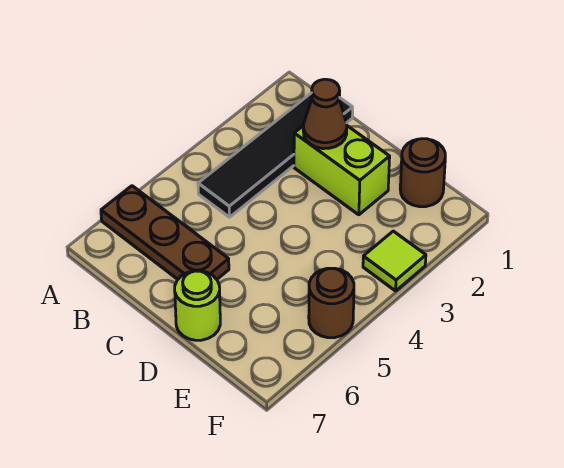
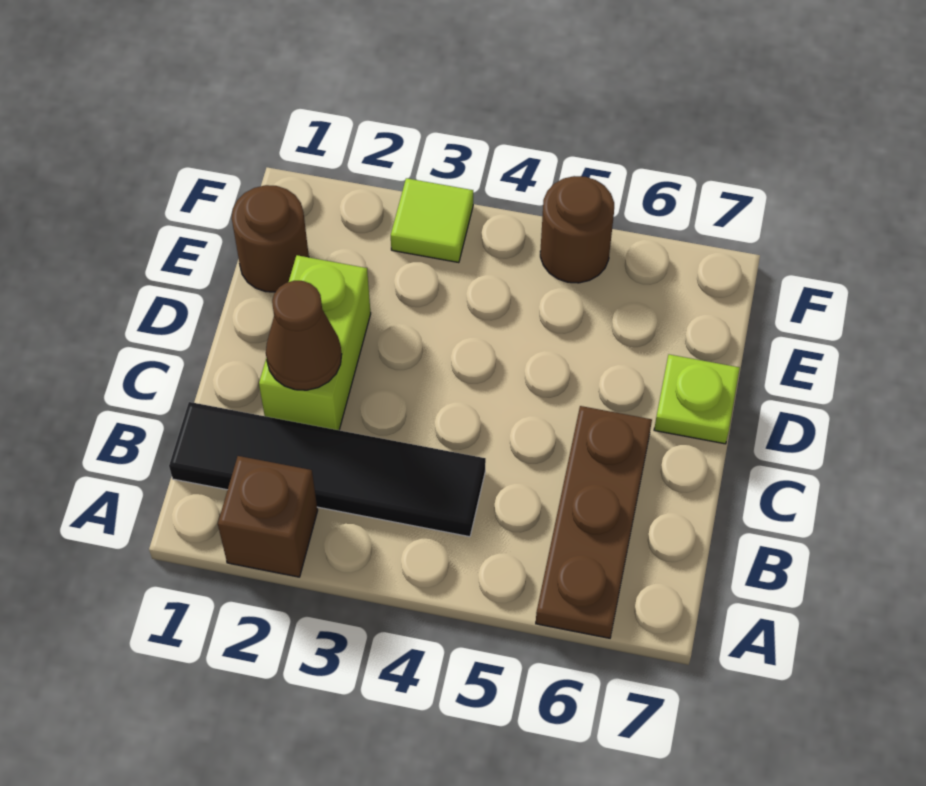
none -> brown brick A2 level 1
lime round brick D7 level 1 -> lime plate D7 level 1

